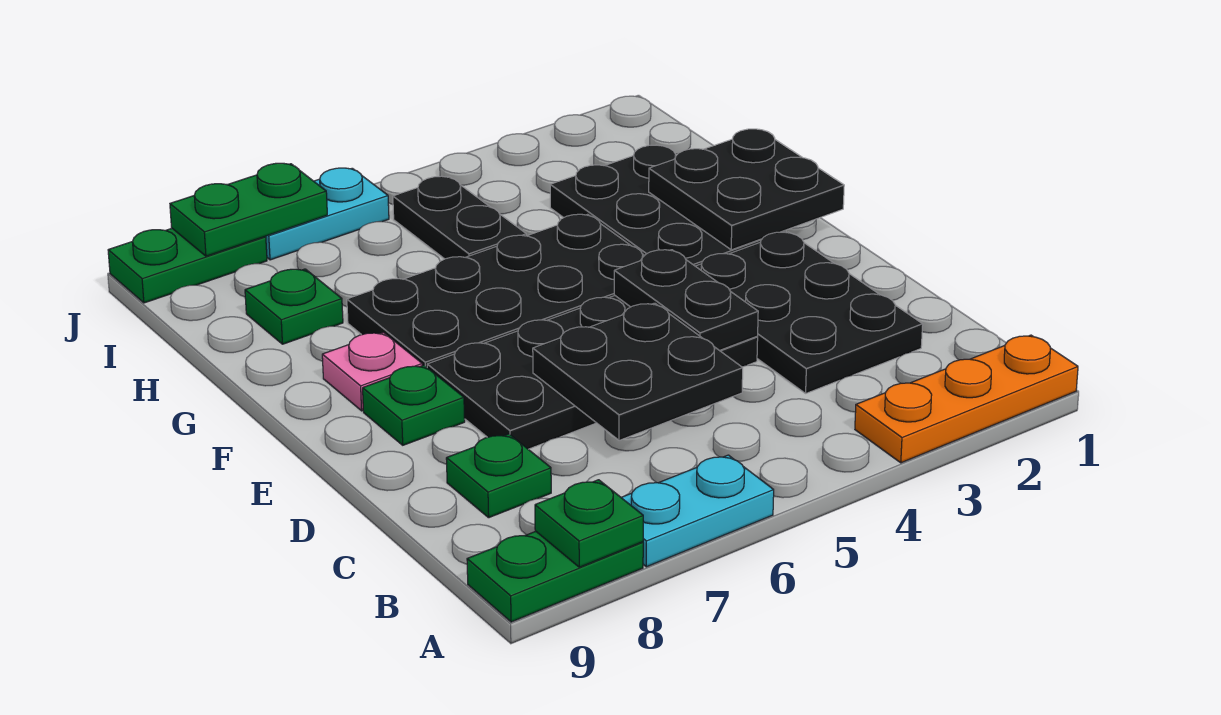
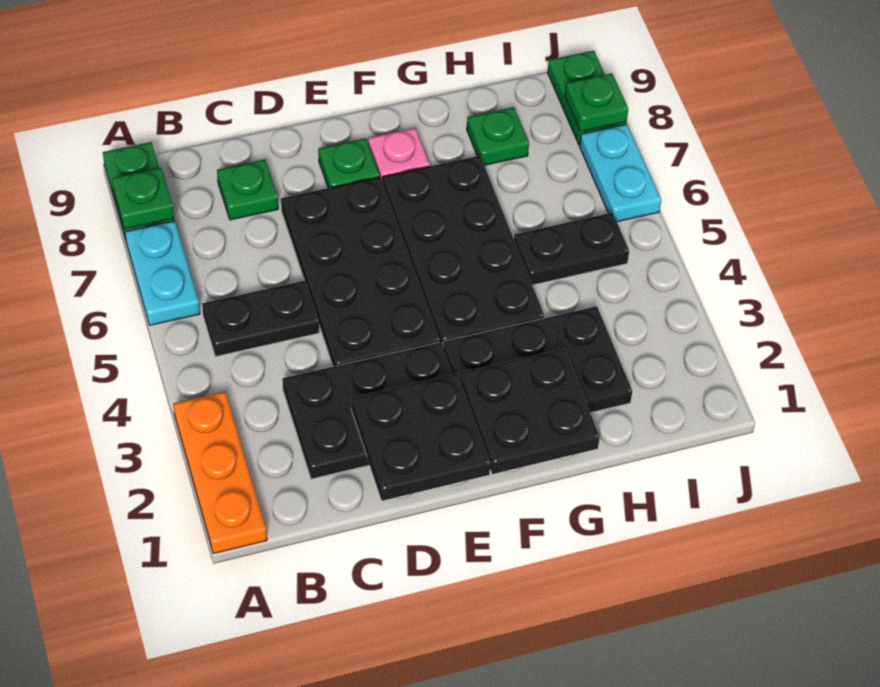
black plate C5:D6 level 2 -> black plate D1:E2 level 2
black plate D4:E4 level 2 -> black plate B5:C5 level 1
green plate J7:J8 level 2 -> green plate J8 level 2

